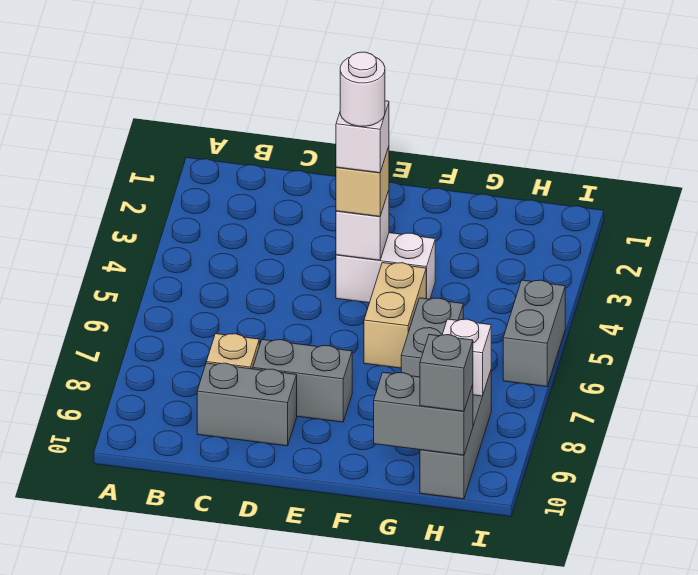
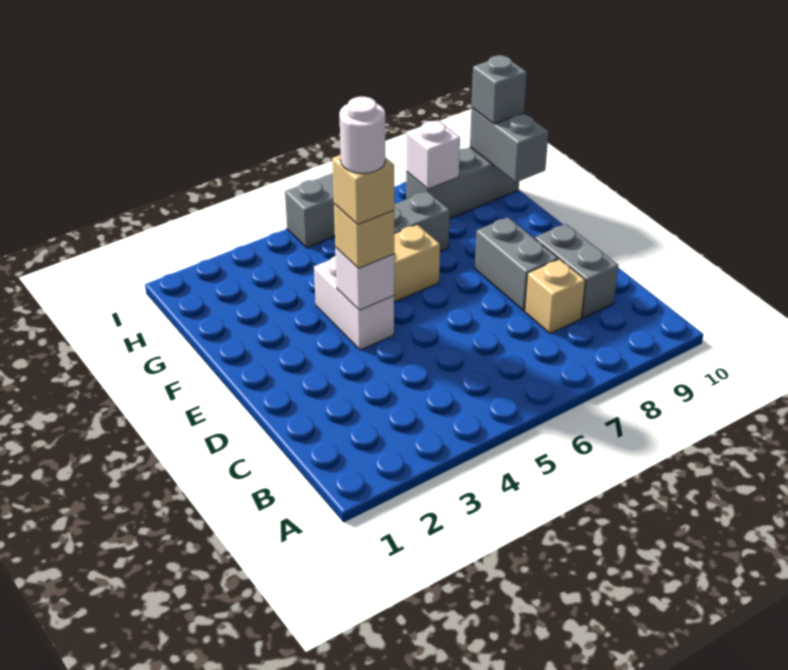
white brick E4 level 4 -> tan brick E4 level 4

